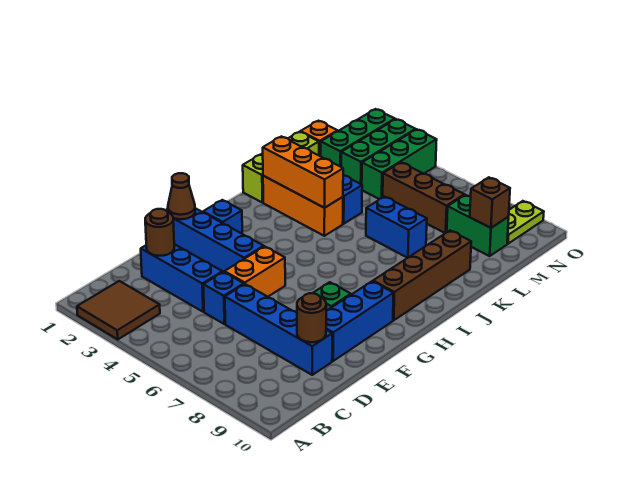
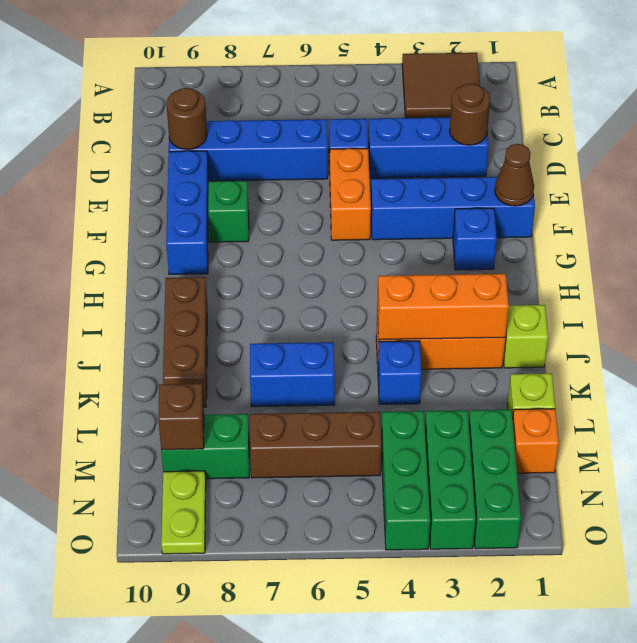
brown brick H9:K9 level 1 -> brown brick I9:K9 level 1

